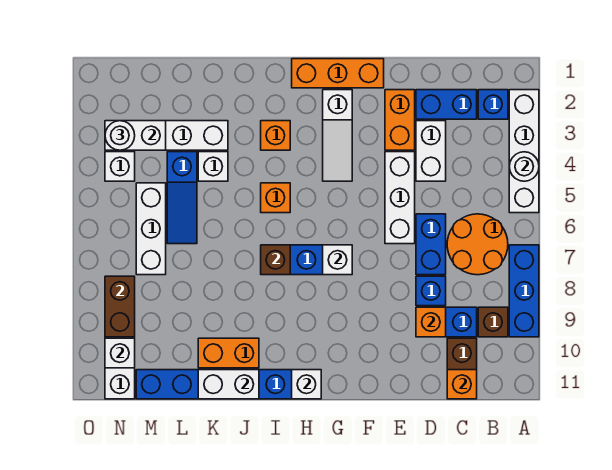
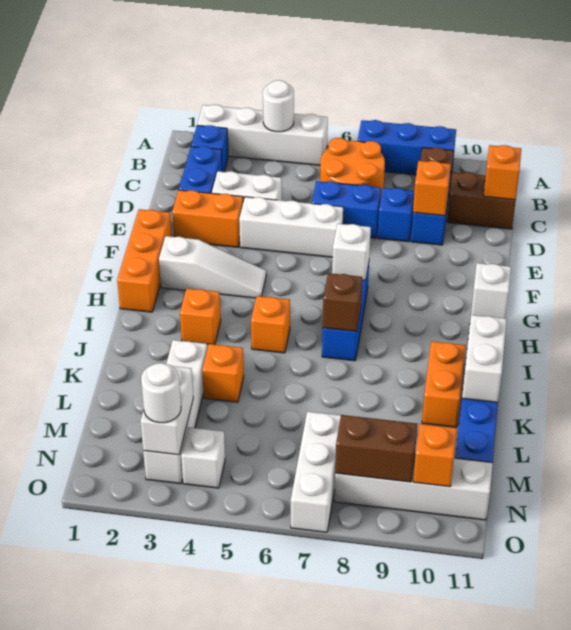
white brick K4 level 1 -> orange brick K4 level 1
blue slope L4:L6 level 1 top 4 -> none
white brick M5:M7 level 1 -> white brick M7:O7 level 1
white brick N10 level 2 -> orange brick N10 level 2

